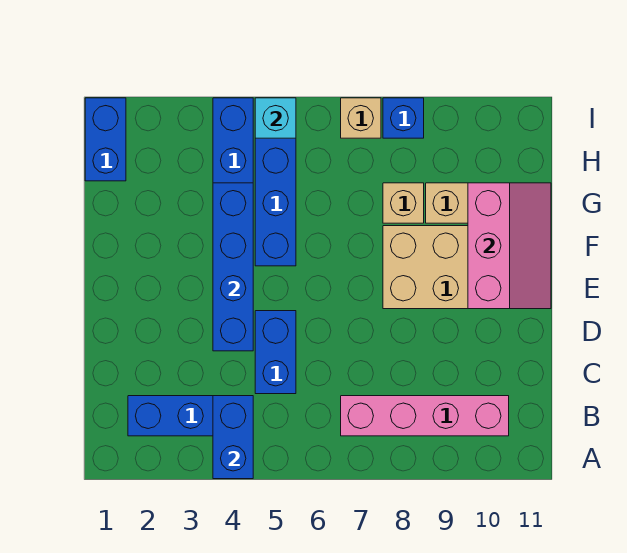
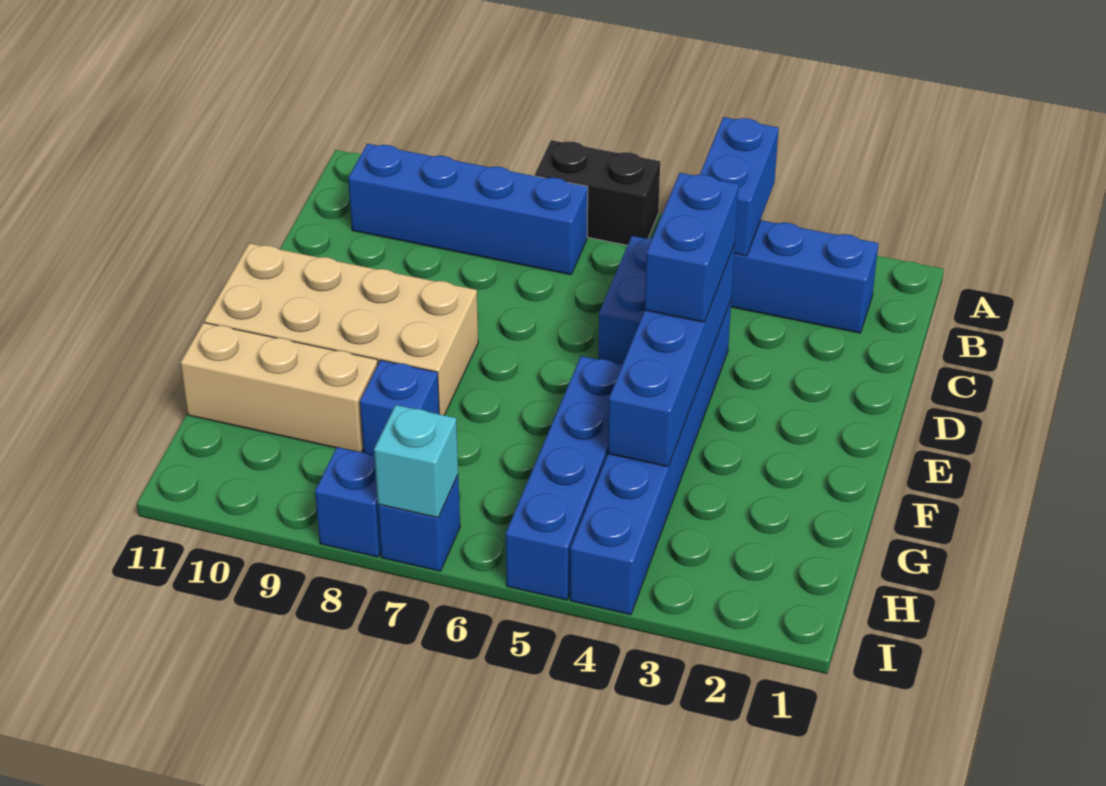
none -> black brick A6:A7 level 1
pink brick B7:B10 level 1 -> blue brick B7:B10 level 1
pink slope E10:G11 level 2 top 10 -> none
tan brick G8 level 1 -> blue brick G8 level 1
blue brick H1:I1 level 1 -> blue brick D4:E4 level 3
cyan brick I5 level 2 -> cyan brick I7 level 2
tan brick I7 level 1 -> blue brick I7 level 1

